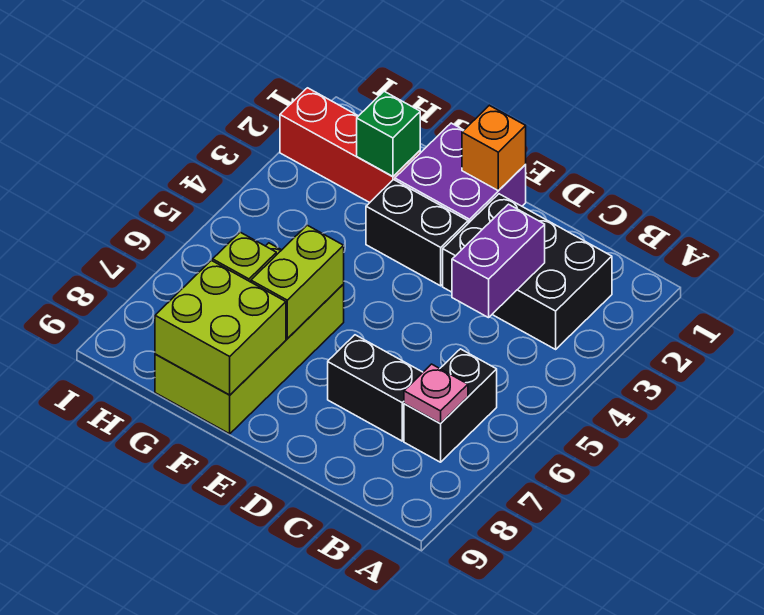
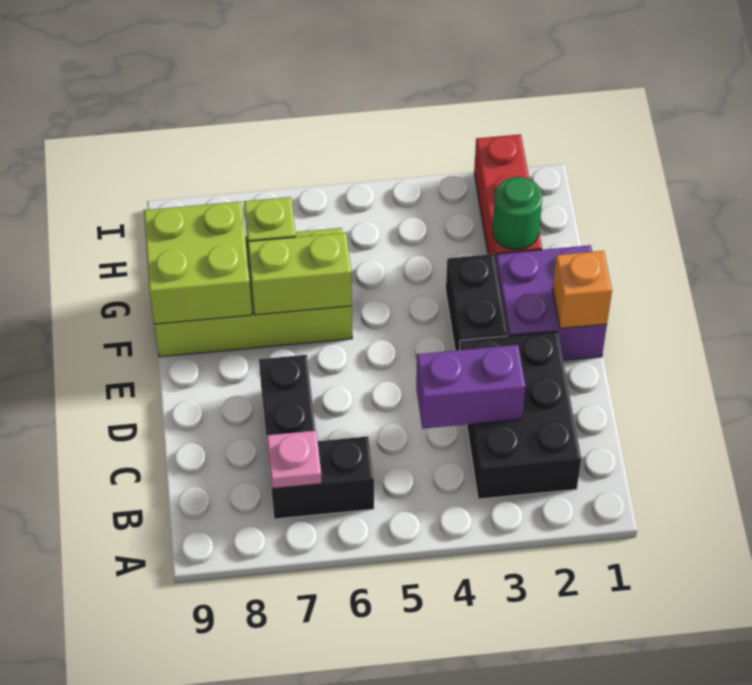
green brick G2 level 2 -> green round brick G2 level 2

